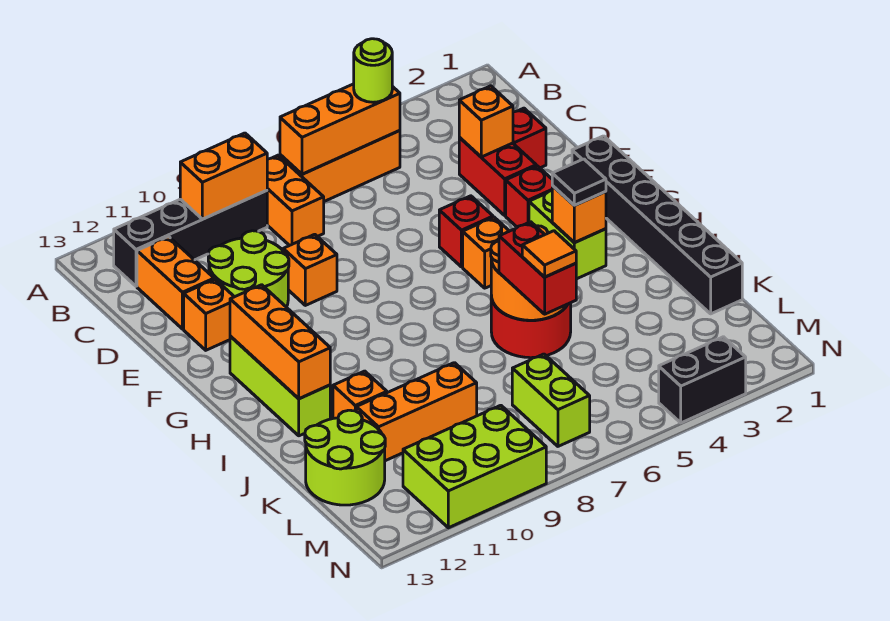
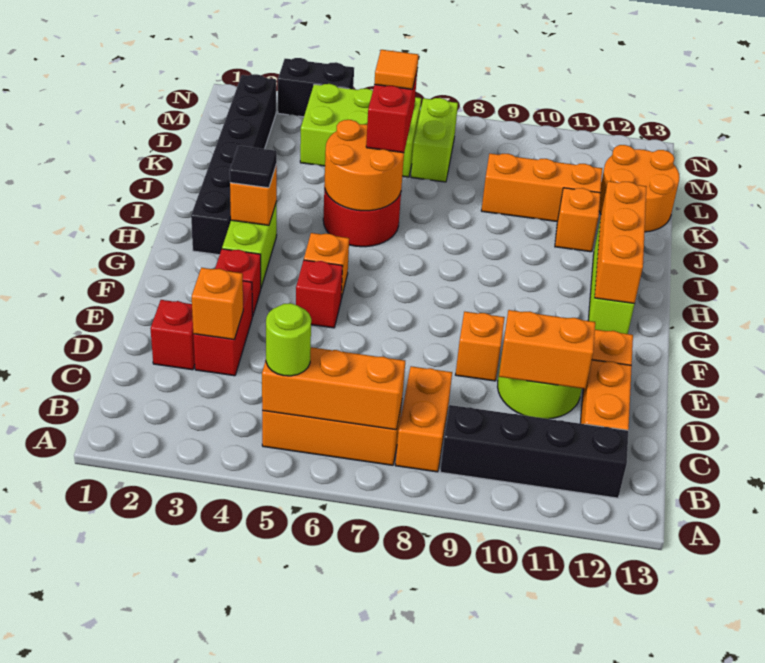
orange brick B9:B10 level 2 -> orange brick D10:D11 level 2
black brick F1:K1 level 1 -> black brick H2:M2 level 1
lime round brick K12:L13 level 1 -> orange round brick K12:L13 level 1
lime brick M9:N11 level 1 -> lime brick L4:M6 level 1

